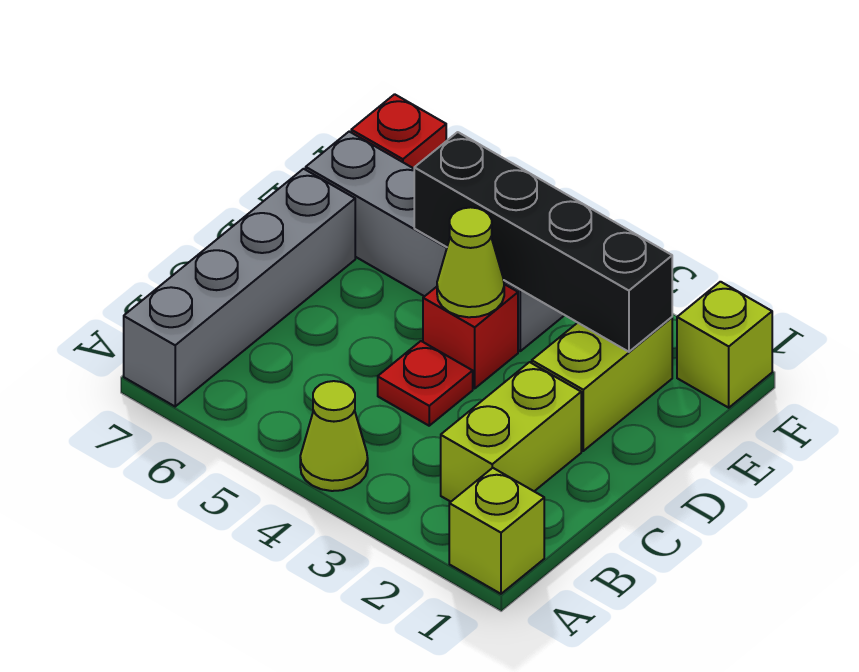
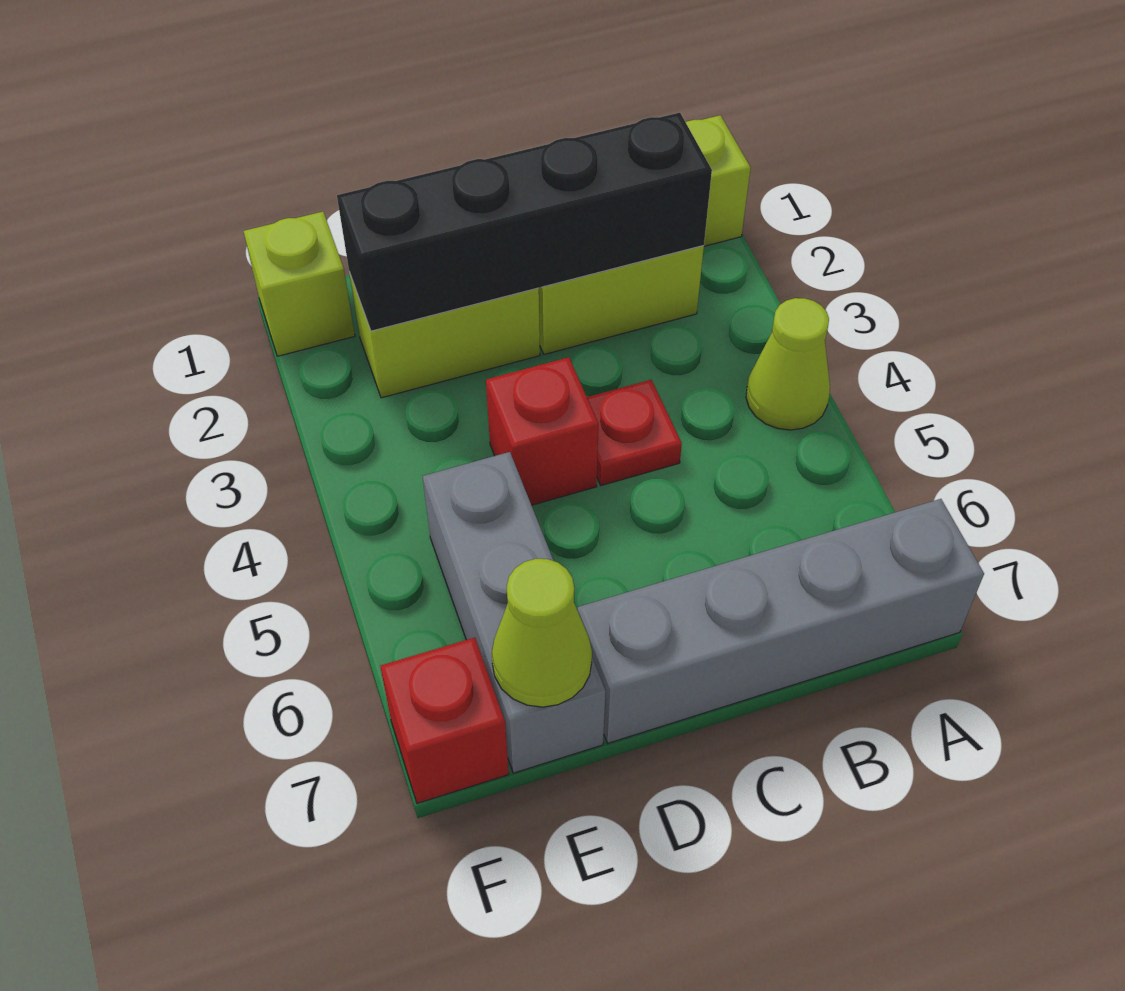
lime cone D4 level 2 -> lime cone E7 level 2
black brick E2:E5 level 2 -> black brick B2:E2 level 2
grey brick E4:E7 level 1 -> grey brick E5:E7 level 1

